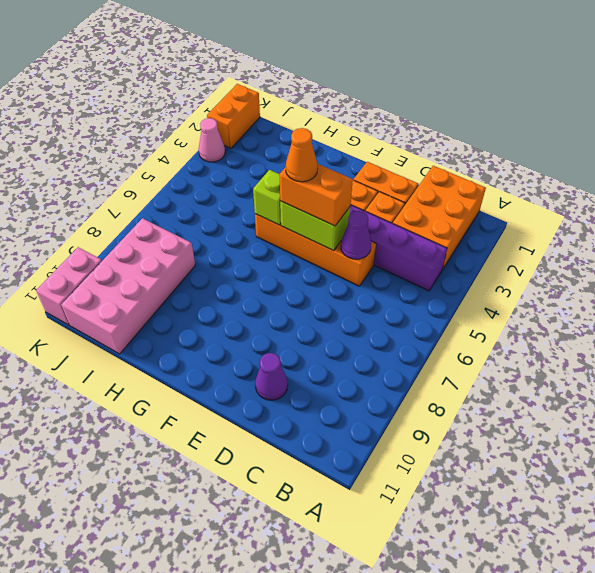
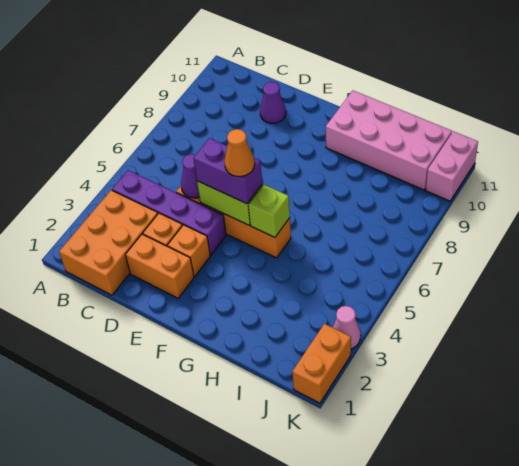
orange brick E5:F5 level 3 -> purple brick E5:F5 level 3
pink brick I8:J11 level 1 -> pink brick G10:J11 level 1

